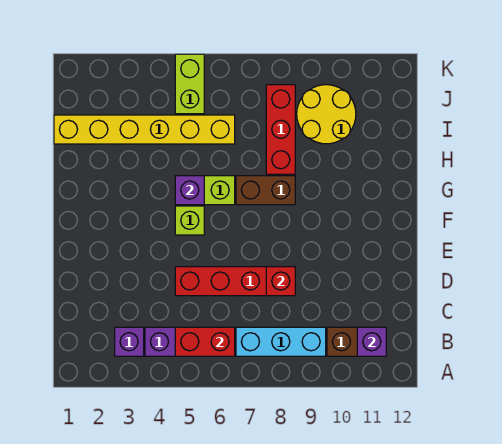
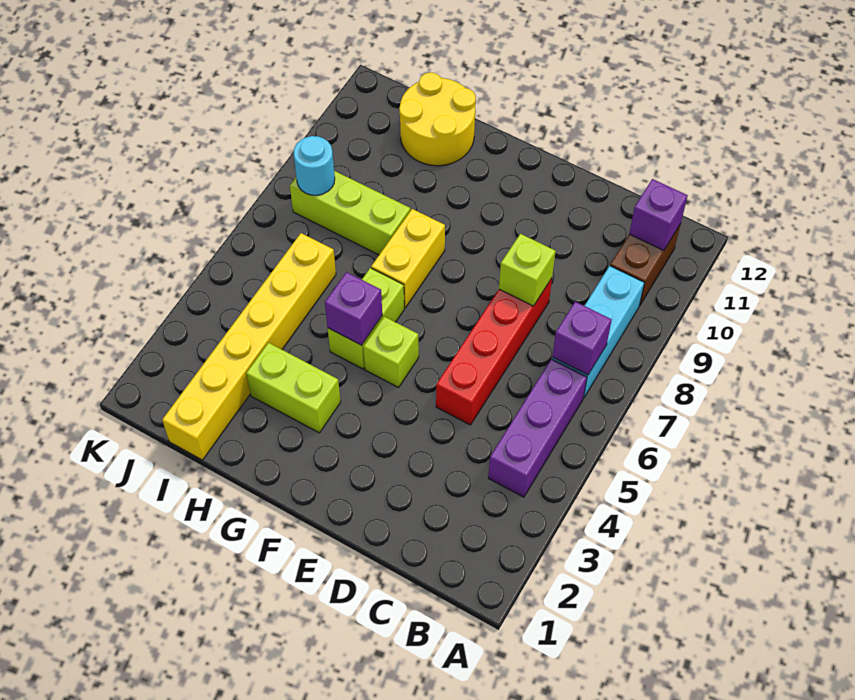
purple brick B3 level 1 -> purple brick B7 level 2
red brick B5:B6 level 2 -> none
red brick D8 level 2 -> lime brick D8 level 2
brown brick G7:G8 level 1 -> yellow brick G7:G8 level 1
red brick H8:J8 level 1 -> lime brick H8:J8 level 1
yellow round brick I9:J10 level 1 -> yellow round brick H11:I12 level 1
lime brick J5:K5 level 1 -> lime brick G3:H3 level 1
none -> cyan round brick J8 level 2

